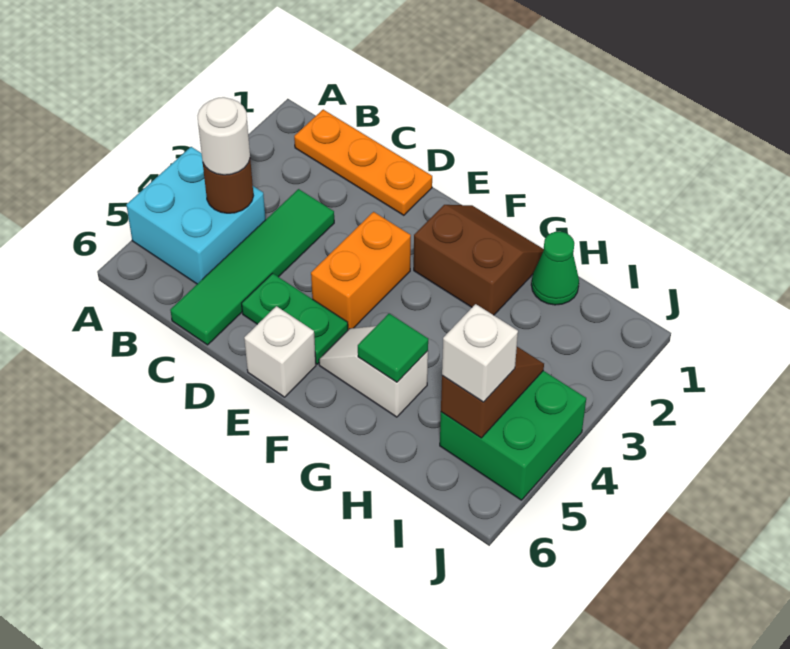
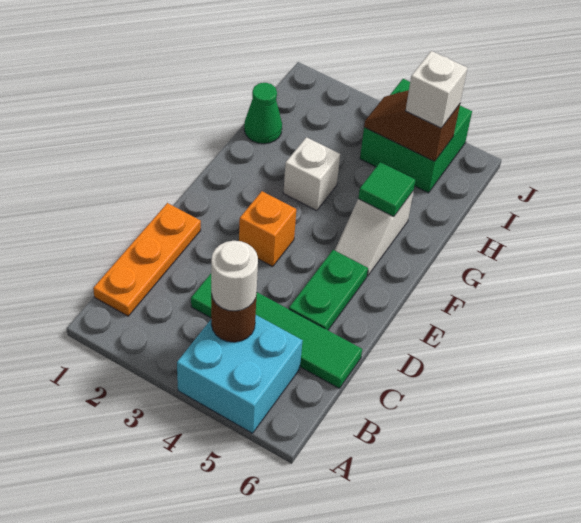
orange brick E3:E4 level 1 -> orange brick E3 level 1
white brick E6 level 1 -> white brick G3 level 1
brown slope F1:G2 level 1 top 2 -> none

